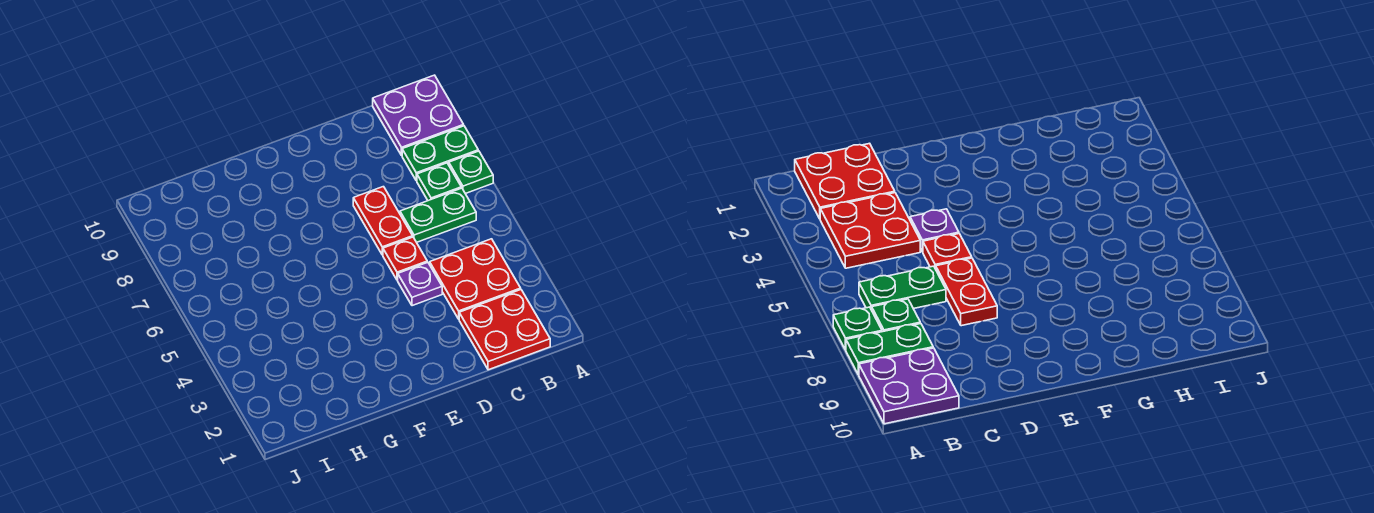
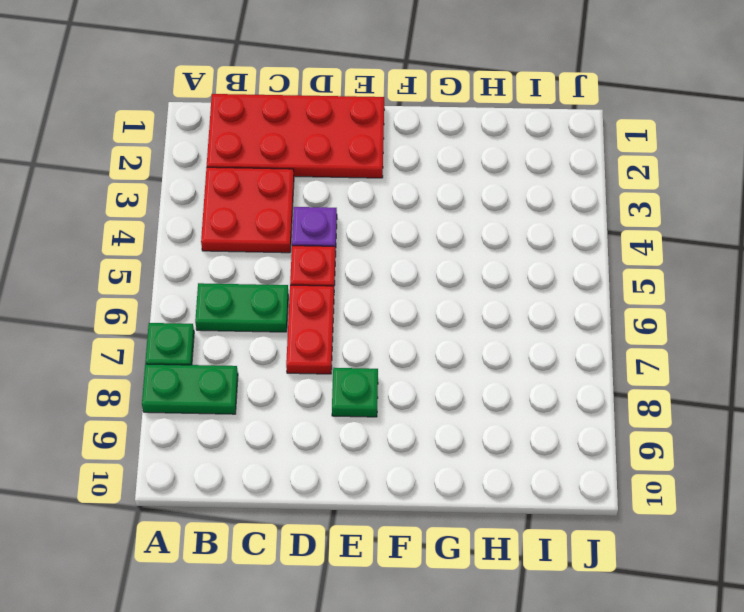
purple plate A9:B10 level 1 -> none
red plate B1:C2 level 1 -> red plate B1:E2 level 1
green plate B7 level 1 -> green plate E8 level 1

